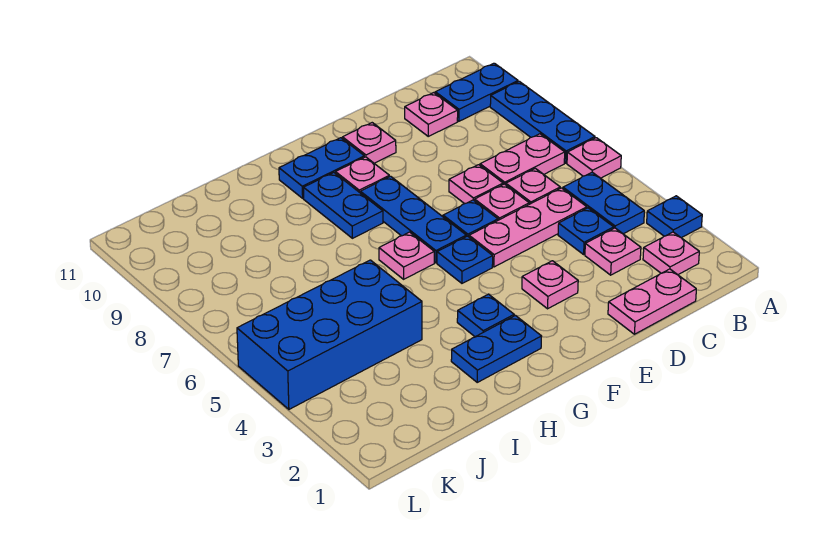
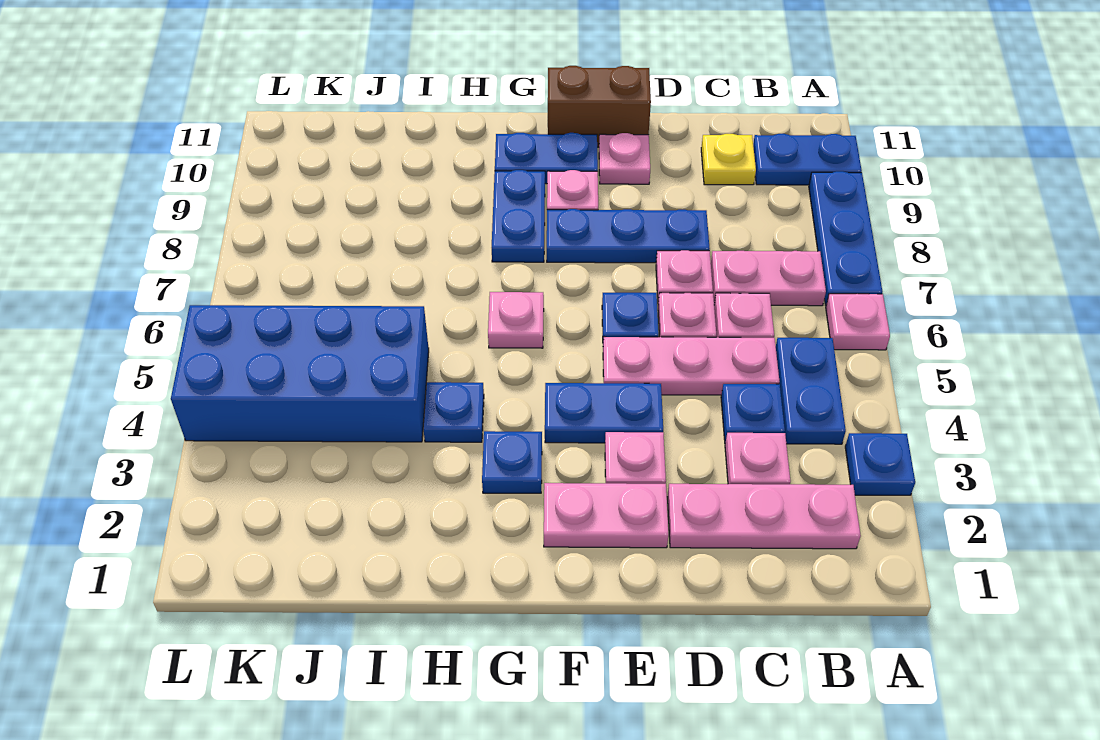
pink plate B2 level 1 -> pink plate B2:D2 level 1
pink plate C1:D1 level 1 -> pink plate E2:F2 level 1
pink plate C10 level 1 -> yellow plate C10 level 1
none -> brown brick E11:F11 level 1
blue plate F5 level 1 -> blue plate H4 level 1
blue plate F6:F8 level 1 -> blue plate D8:F8 level 1
blue plate G2:H2 level 1 -> blue plate E4:F4 level 1

